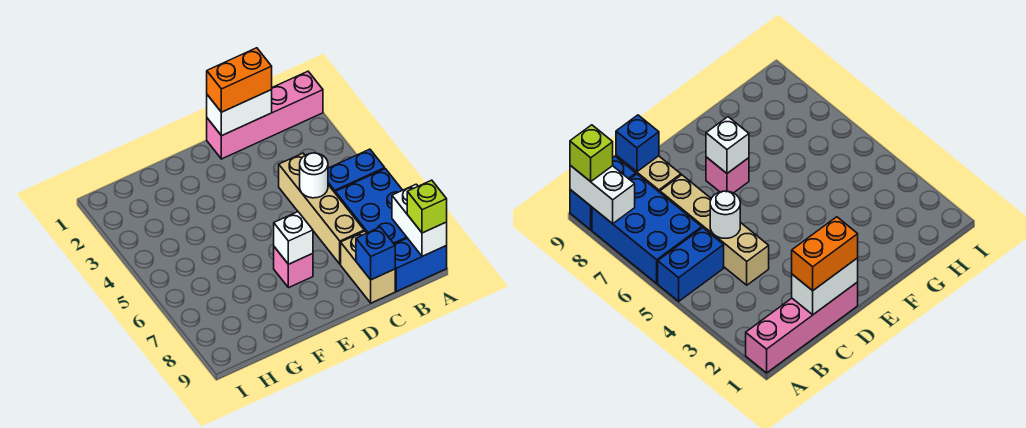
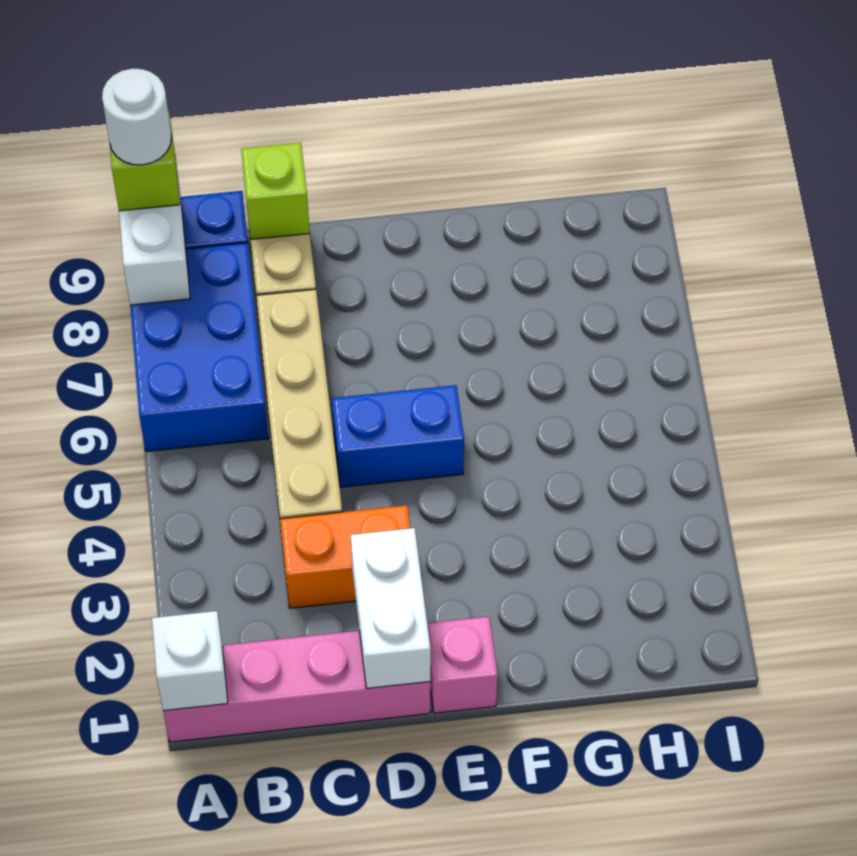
blue brick A5:B5 level 1 -> blue brick D5:E5 level 1
white brick C1:D1 level 2 -> white brick D1:D2 level 2
orange brick C1:D1 level 3 -> orange brick C3:D3 level 1
white round brick C5 level 2 -> white round brick A9 level 4
blue brick C9 level 2 -> lime brick C9 level 2
pink brick E7 level 1 -> pink brick E1 level 1
white brick E7 level 2 -> white brick A1 level 2

